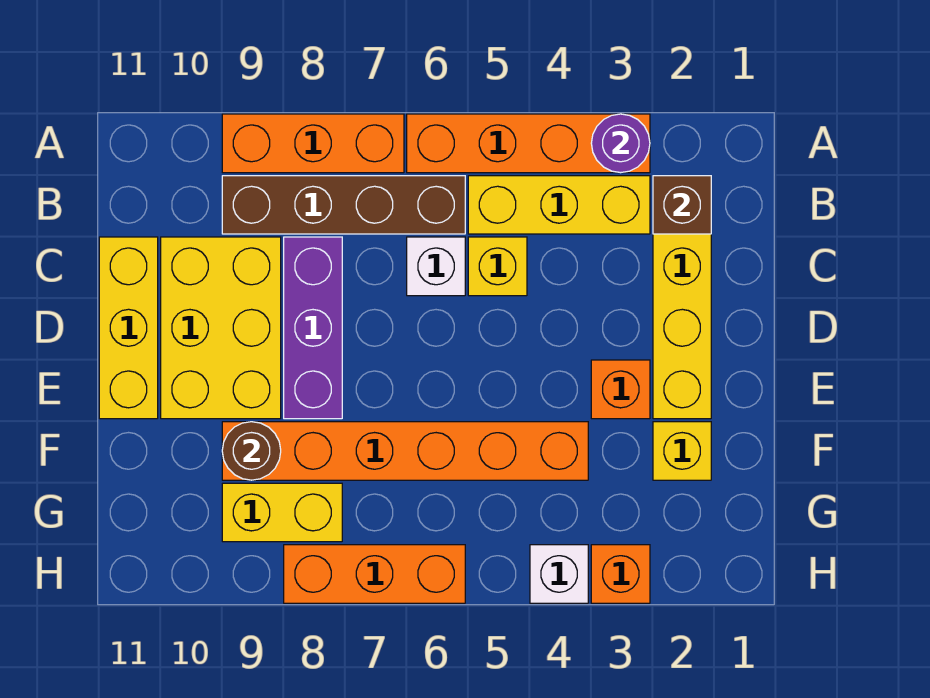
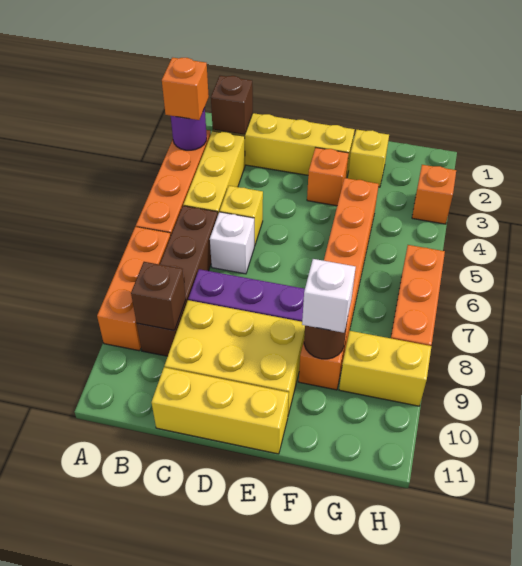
none -> orange brick A3 level 3
none -> brown brick B9 level 2
yellow brick G8:G9 level 1 -> yellow brick G9:H9 level 1
white brick H4 level 1 -> white brick F9 level 3

